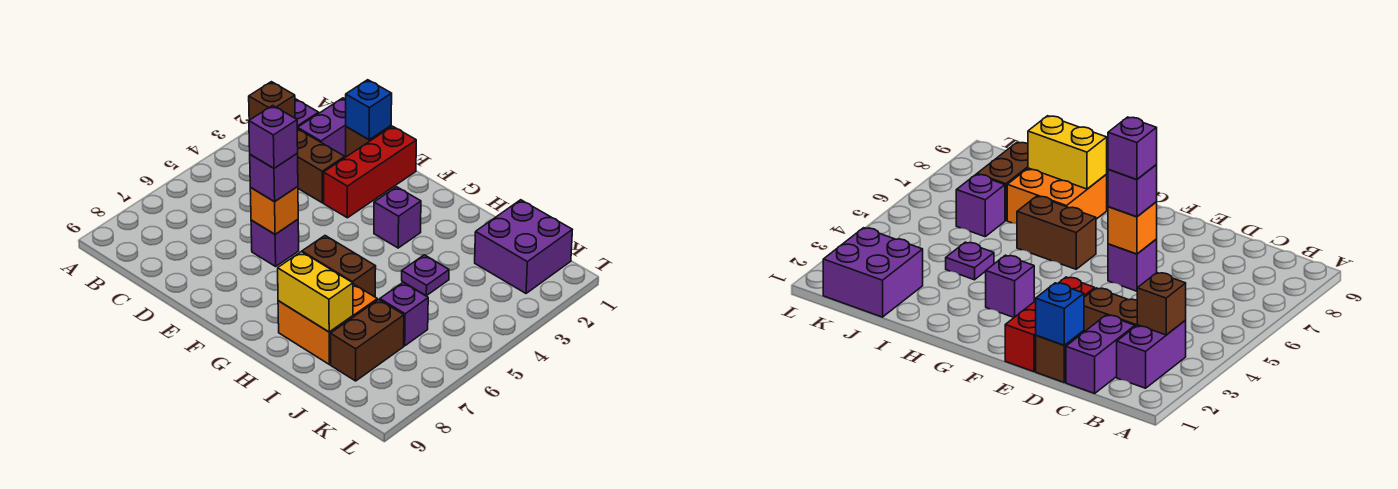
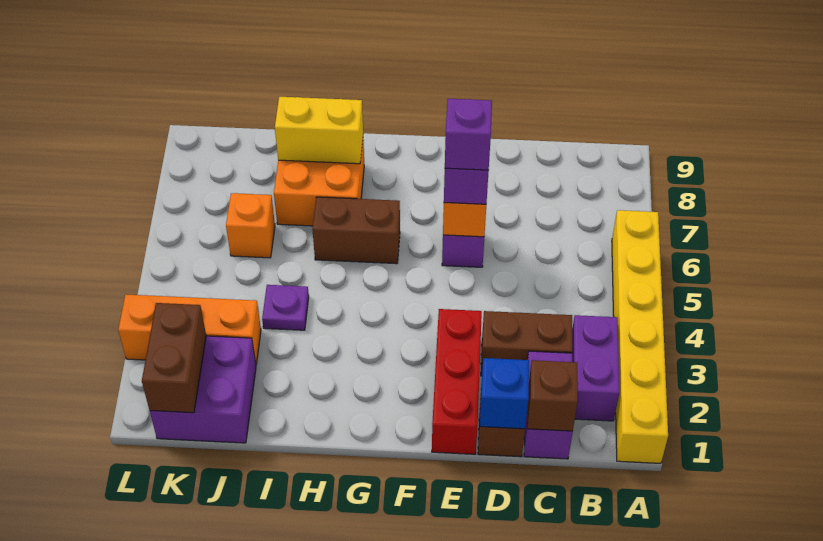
none -> yellow brick A1:A6 level 1
brown brick B3 level 2 -> brown brick C1 level 2
purple brick G3 level 1 -> none
none -> orange brick J3:L3 level 1
purple brick J6 level 1 -> orange brick J6 level 1
brown brick J7:J8 level 1 -> brown brick K1:K2 level 2

